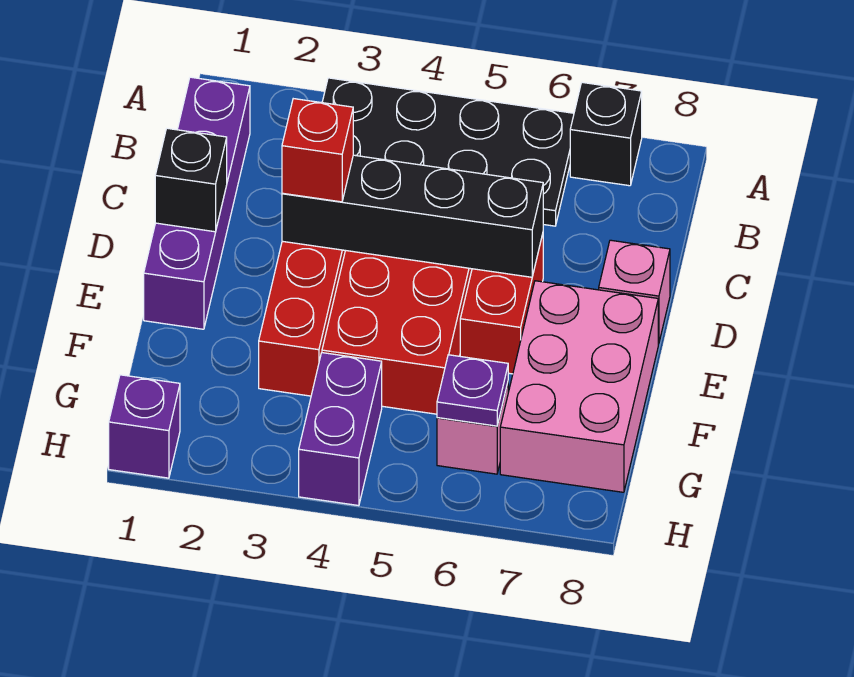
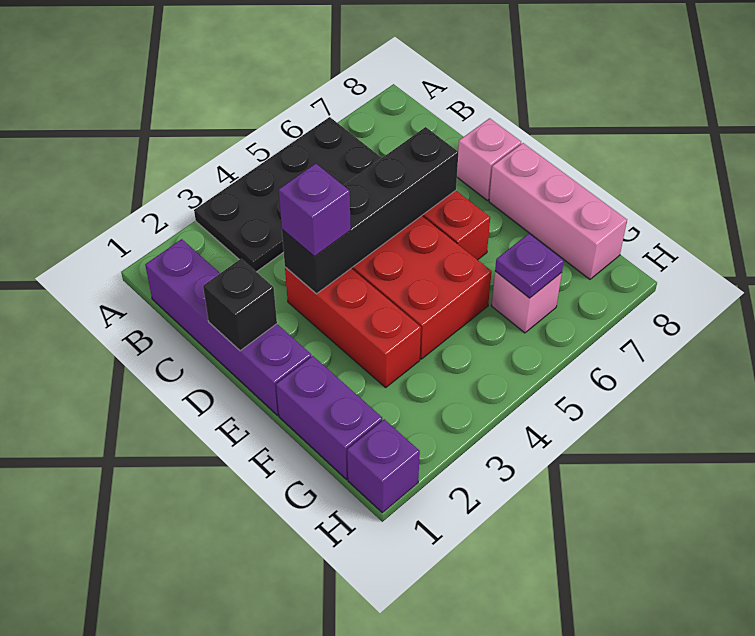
black brick A7 level 1 -> none
red brick D3 level 3 -> purple brick D3 level 3
pink brick E7:G8 level 1 -> pink brick E8:G8 level 1
purple brick G4:H4 level 1 -> purple brick F1:G1 level 1

